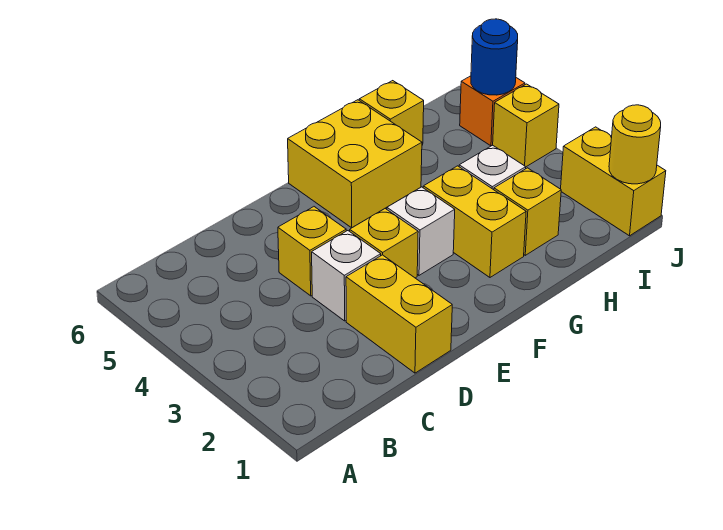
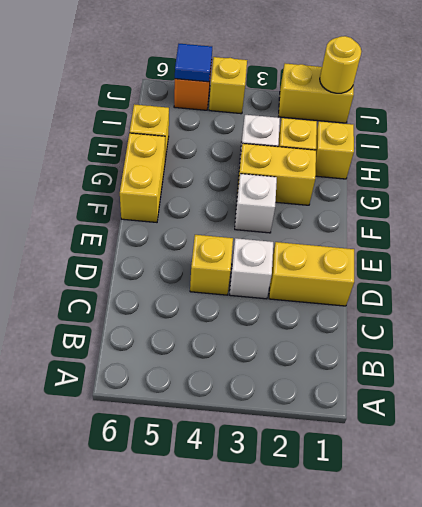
yellow brick E3 level 1 -> yellow brick H1 level 1
yellow brick F5:G6 level 1 -> yellow brick F6:G6 level 1
blue round brick J5 level 2 -> blue tile J5 level 2

